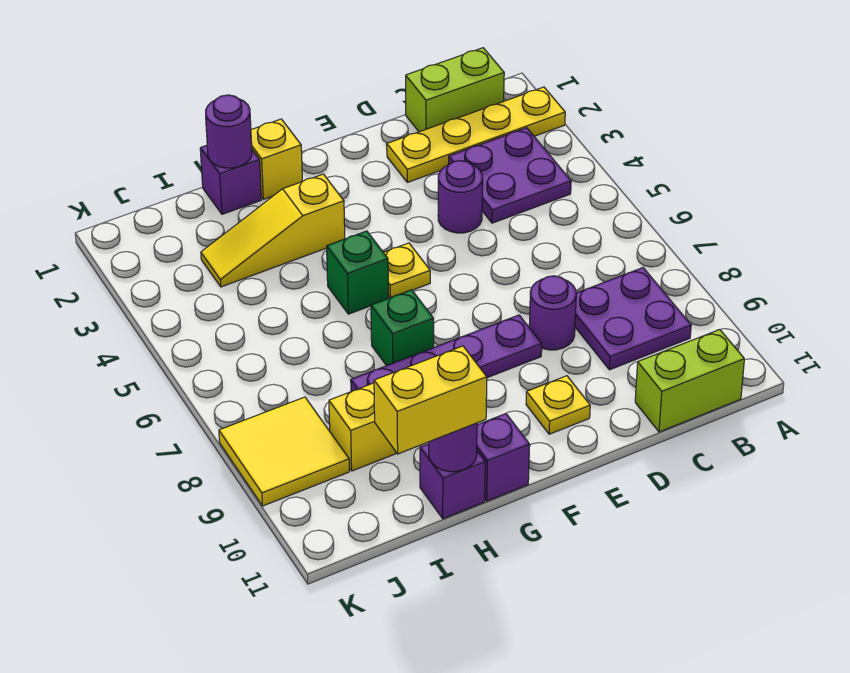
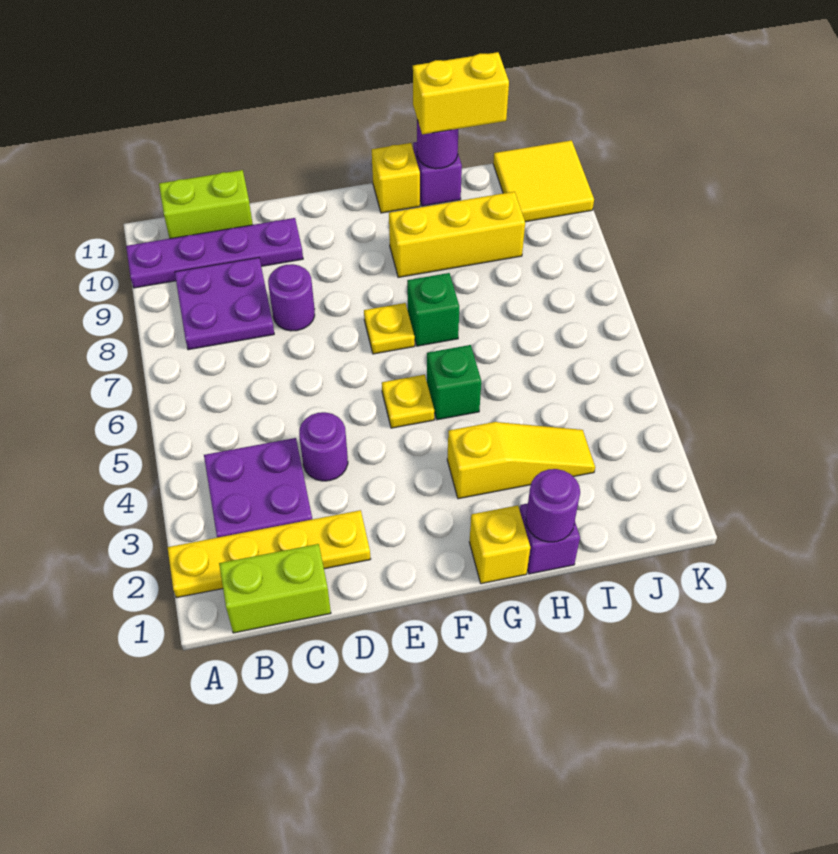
purple plate E8:H8 level 1 -> purple plate A10:D10 level 1
yellow plate E10 level 1 -> yellow plate F7 level 1
purple brick G11 level 1 -> yellow brick G11 level 1
yellow tile J8:K9 level 1 -> yellow tile J10:K11 level 1

